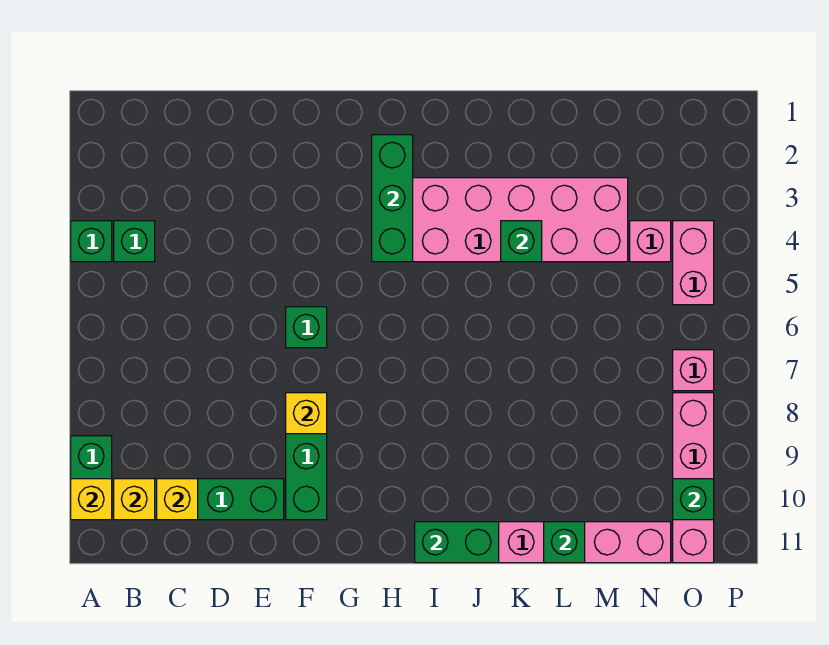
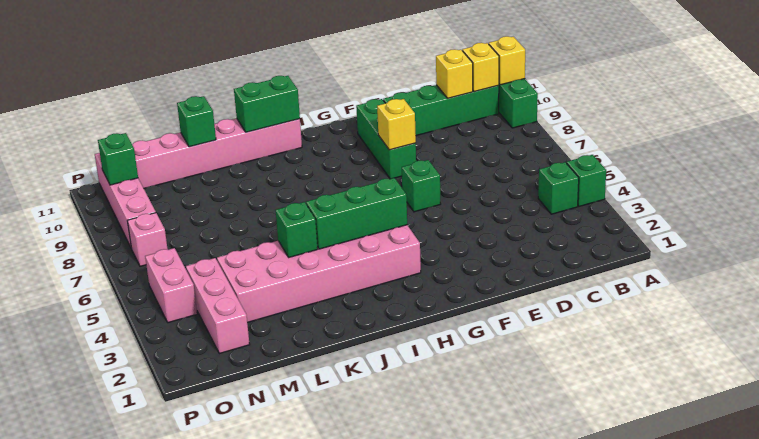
green brick H2:H4 level 2 -> green brick H4:J4 level 2
pink brick N4 level 1 -> pink brick N2:N4 level 1

